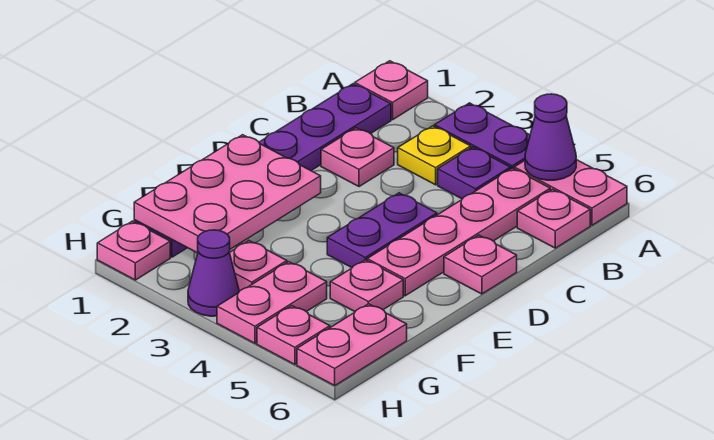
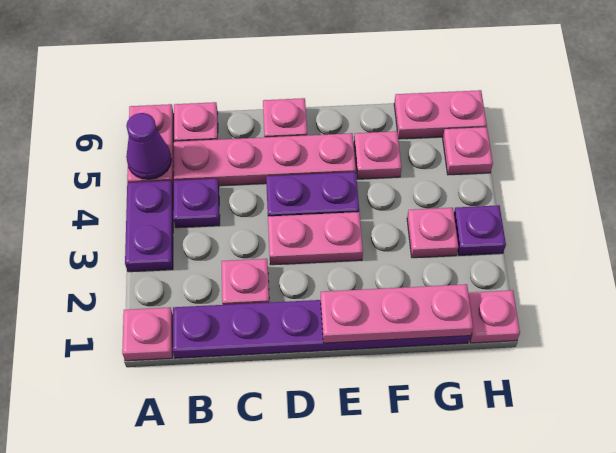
yellow plate B3 level 1 -> none
pink plate E1:G2 level 2 -> pink plate E1:G1 level 2
pink plate G4:H4 level 1 -> pink plate D3:E3 level 1
purple cone H3 level 1 -> purple plate H3 level 1

